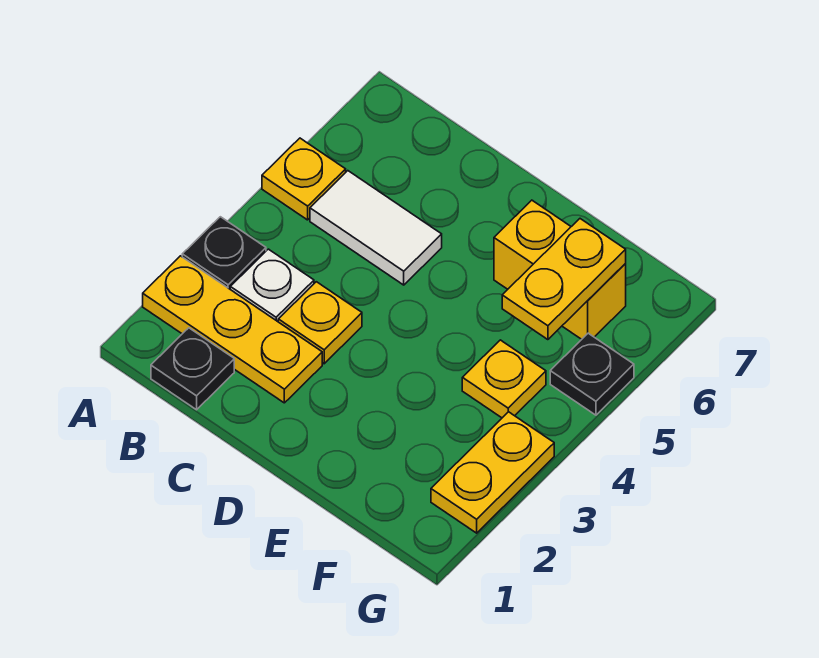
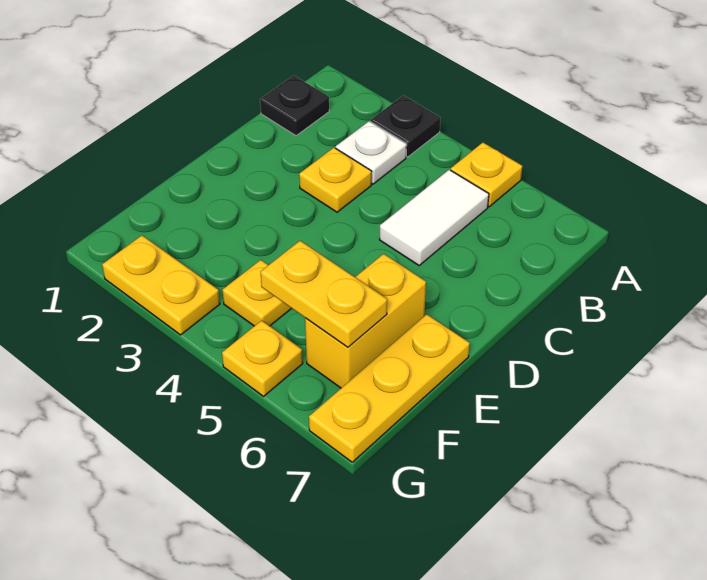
yellow plate A2:C2 level 1 -> yellow plate E7:G7 level 1
black plate G5 level 1 -> yellow plate G5 level 1

